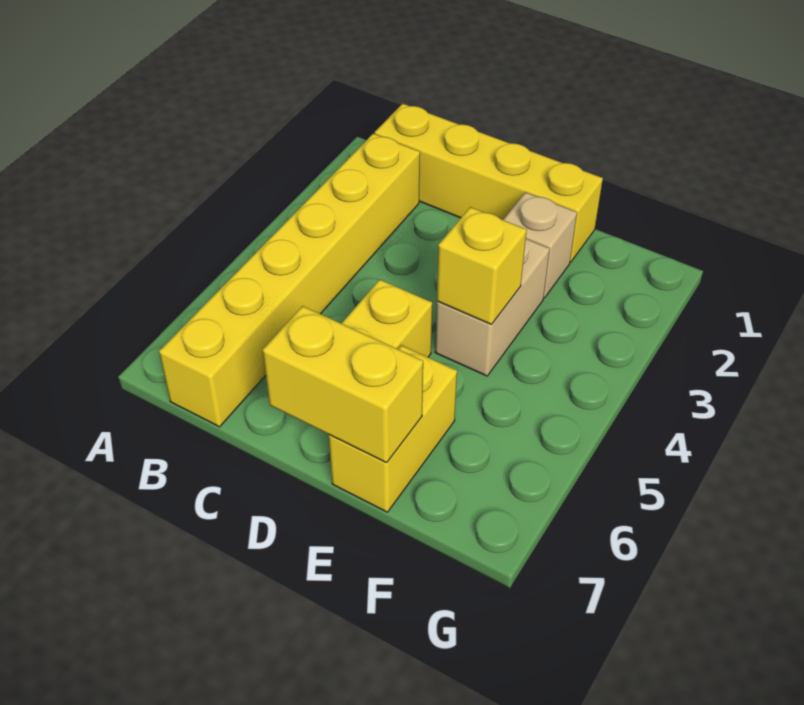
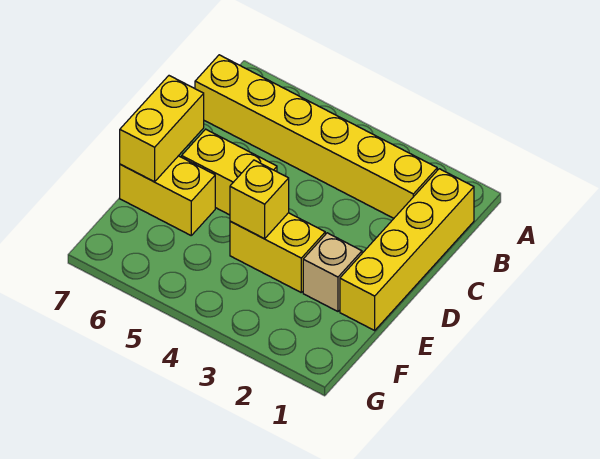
tan brick E3:E4 level 1 -> yellow brick E3:E4 level 1

